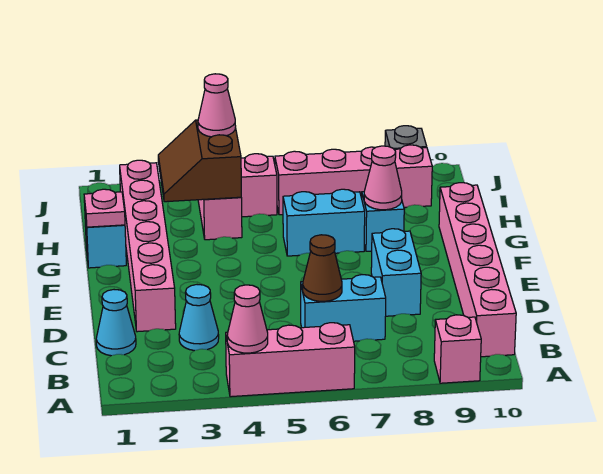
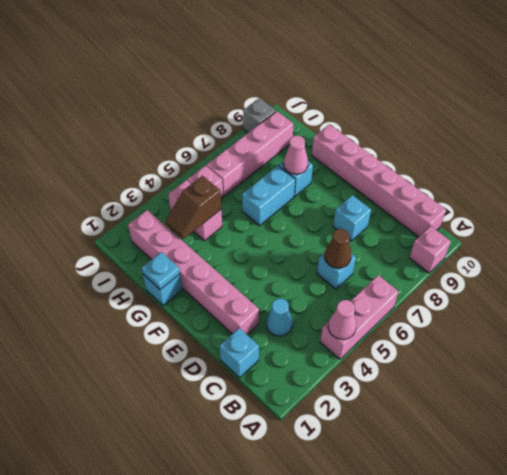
cyan cone C1 level 1 -> cyan brick C1 level 1
cyan brick C6:C7 level 1 -> cyan brick C6 level 1
cyan brick D8:E8 level 1 -> cyan brick D8 level 1
pink plate G1 level 2 -> cyan plate G1 level 2
brown slope H3:I4 level 2 top 4 -> brown slope H3:H4 level 2 top 4
pink cone I4 level 3 -> none

